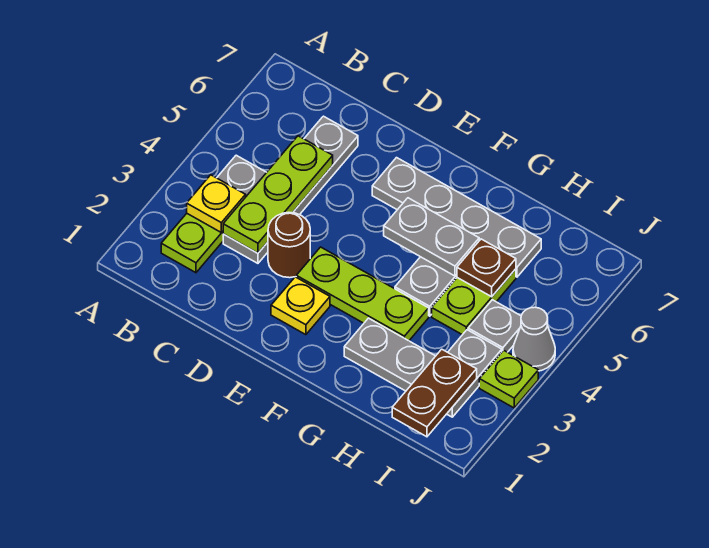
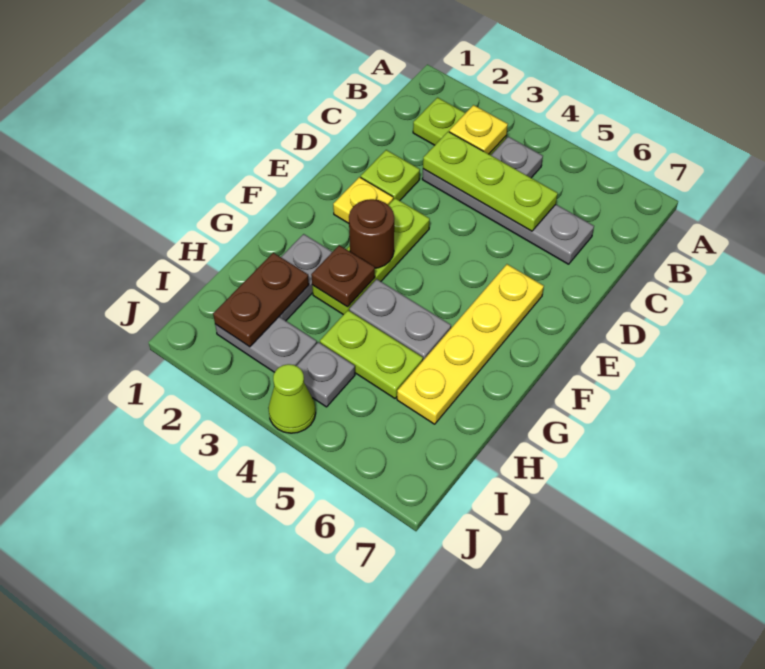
brown round brick D3 level 1 -> brown round brick F3 level 2
grey plate E6:H6 level 1 -> yellow plate E6:H6 level 1
grey plate F5:G5 level 2 -> none
brown plate H5 level 2 -> brown plate G3 level 2
brown plate I1:I2 level 2 -> brown plate H2:I2 level 2
lime plate J3 level 1 -> lime plate D2 level 1
grey cone J4 level 1 -> lime cone J4 level 1

